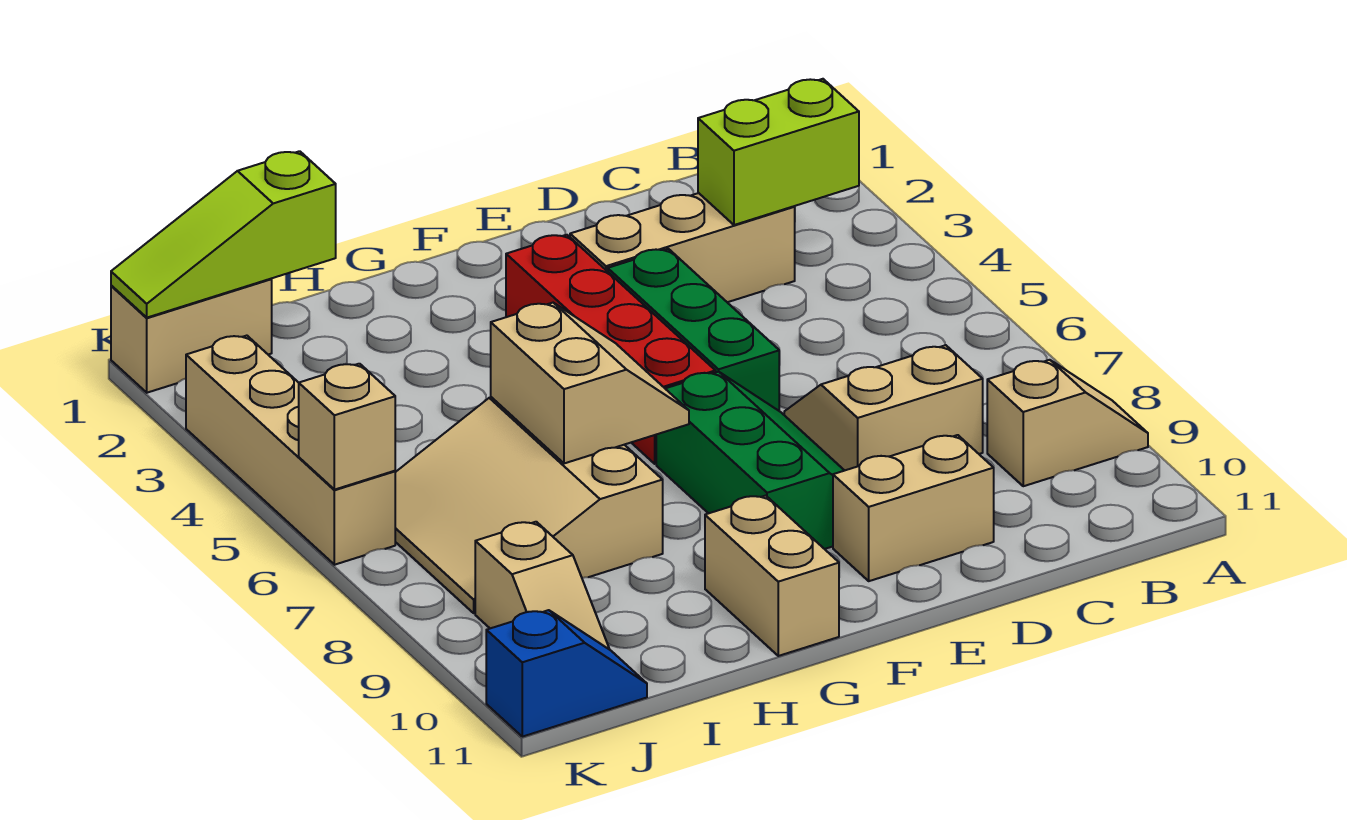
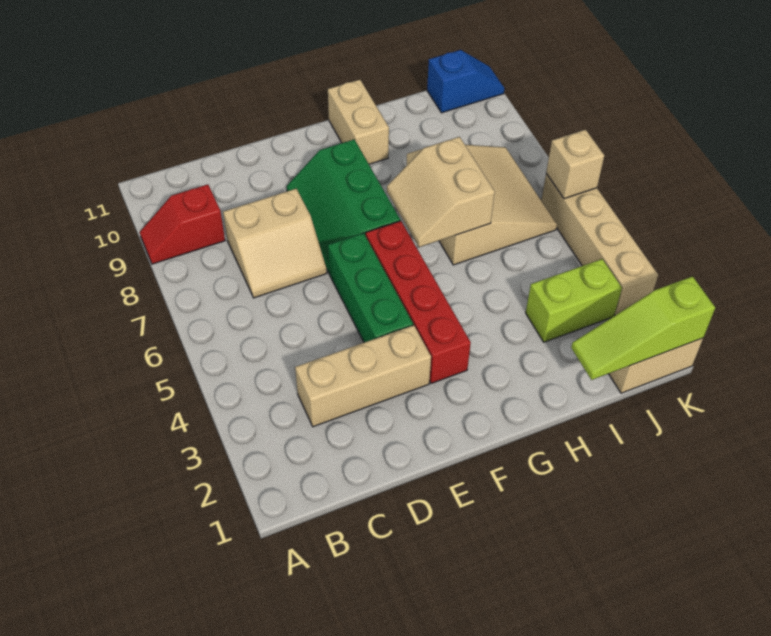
tan slope A9:B9 level 1 top B -> red slope A9:B9 level 1 top B
lime brick B3:C3 level 2 -> lime brick I3:J3 level 1
tan brick D10:E10 level 1 -> none
lime slope I1:K1 level 2 top I -> lime slope I1:K1 level 2 top K
tan slope J9:J10 level 1 top 9 -> none
blue slope J11:K11 level 1 top K -> blue slope J11:K11 level 1 top J

